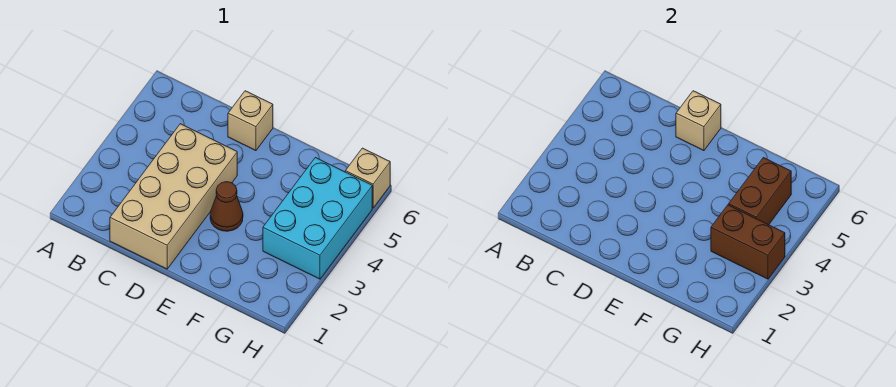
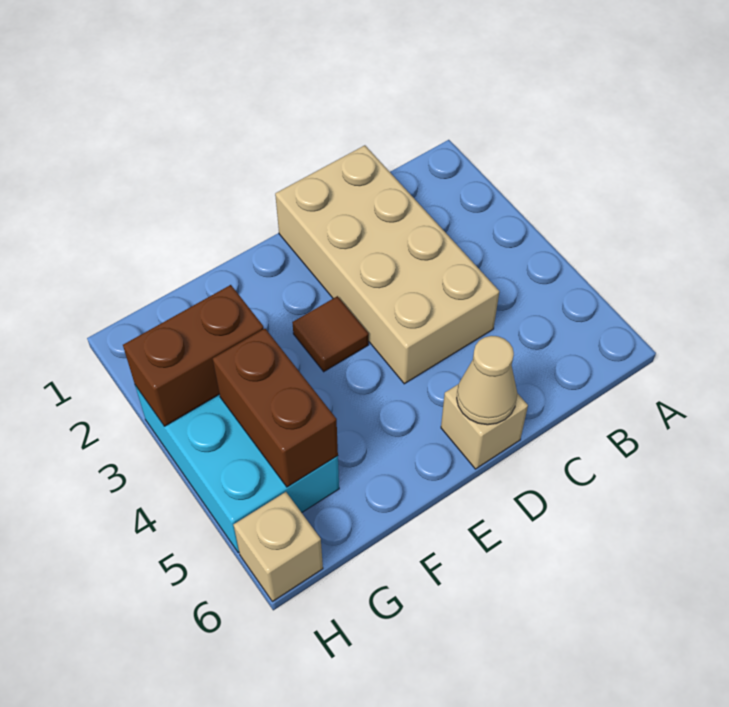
tan brick D6 level 2 -> tan cone D6 level 2
brown cone E3 level 1 -> brown tile E3 level 1

